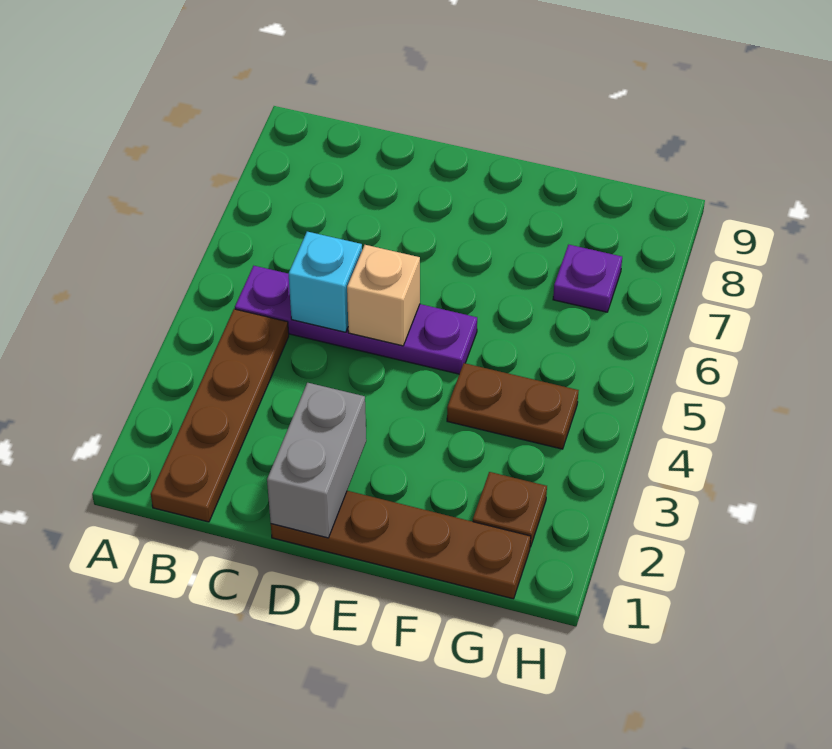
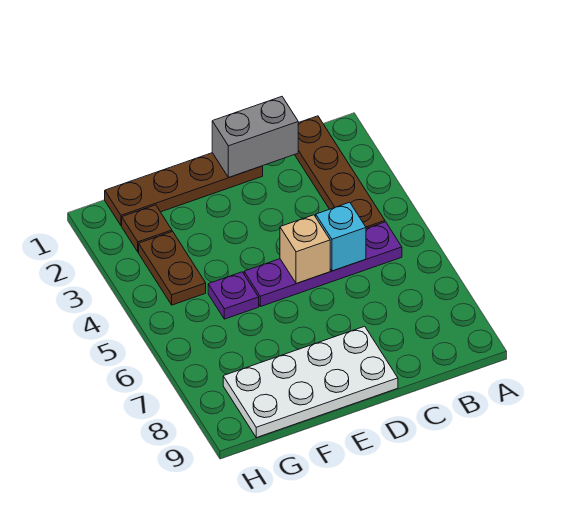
grey brick D1:D2 level 2 -> grey brick C1:D1 level 2
none -> white plate D8:G9 level 1
brown plate F4:G4 level 1 -> brown plate G3:G4 level 1
purple plate G7 level 1 -> purple plate F5 level 1

